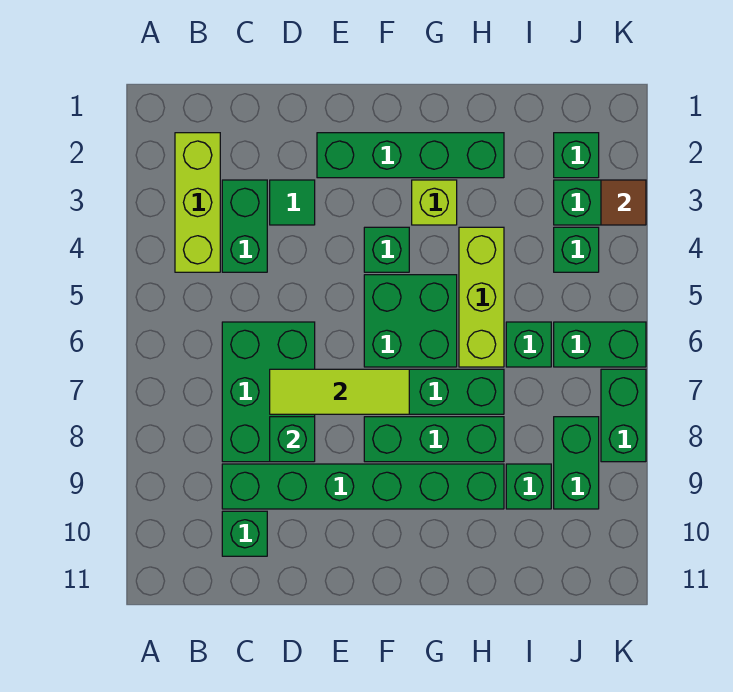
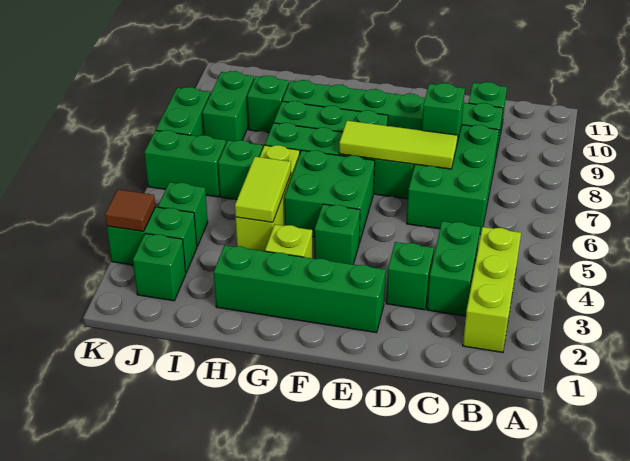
green tile D3 level 1 -> green brick D3 level 1
none -> lime tile H4:H5 level 2

